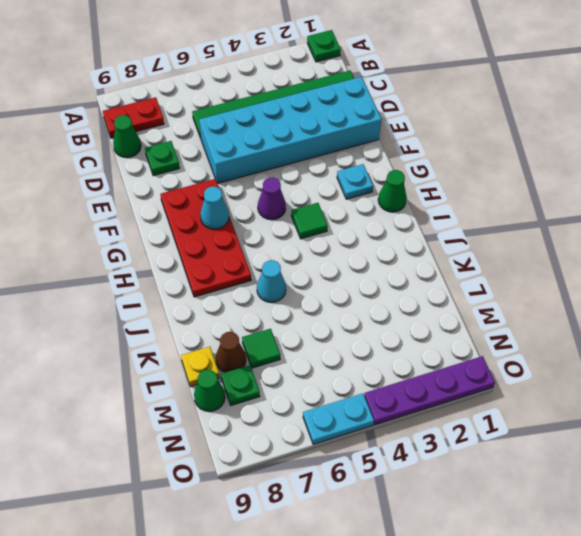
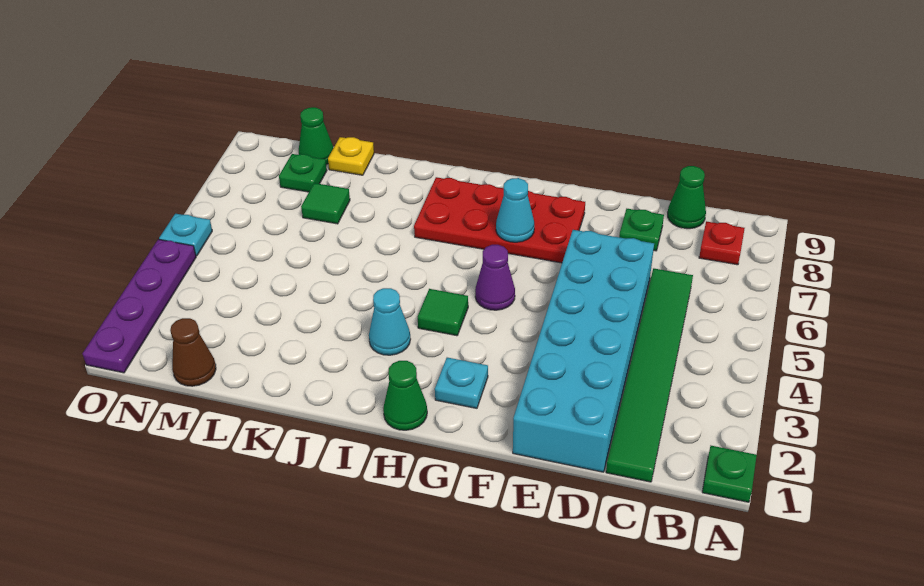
red plate B8:B9 level 1 -> red plate B8 level 1
cyan cone J6 level 1 -> cyan cone I3 level 1
brown cone L8 level 1 -> brown cone M1 level 1
cyan plate O5:O6 level 1 -> cyan plate O5 level 1

